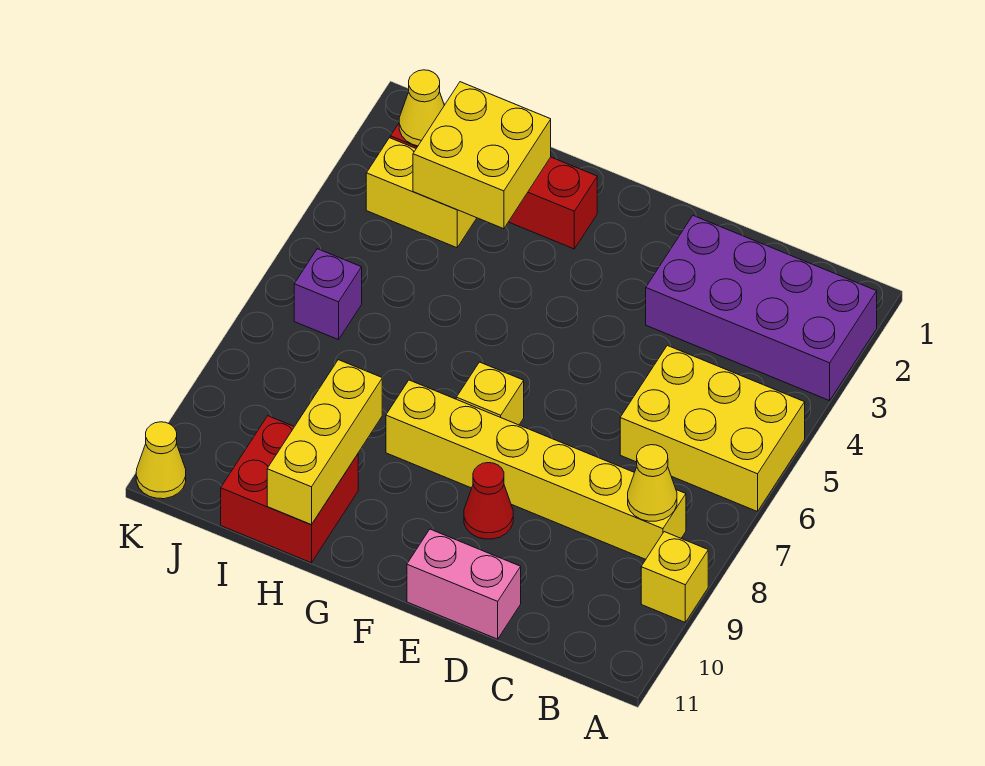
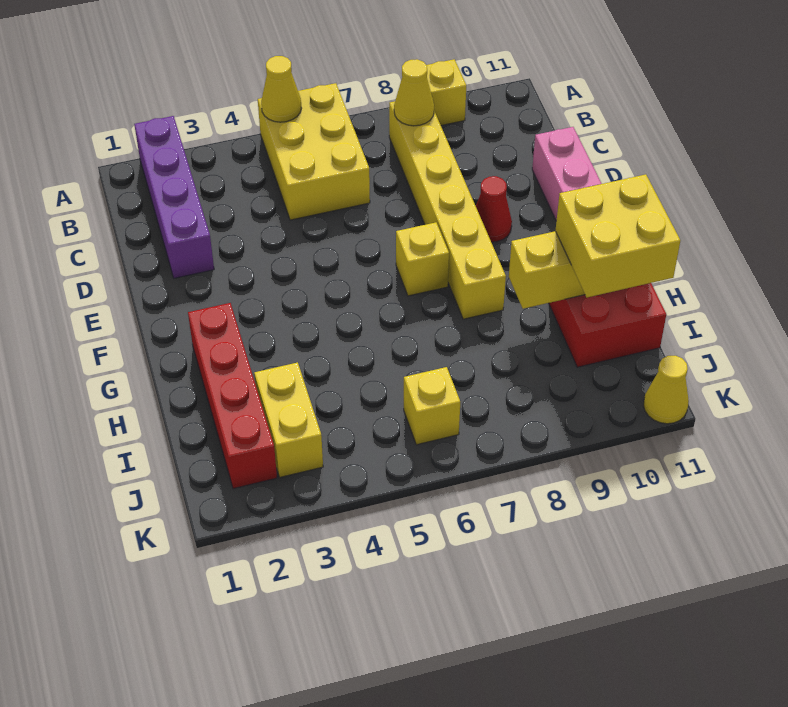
purple brick A2:D3 level 1 -> purple brick A2:D2 level 1
yellow brick H2:I3 level 2 -> yellow brick H10:I11 level 3
yellow cone J2 level 2 -> yellow cone A5 level 2
purple brick J6 level 1 -> yellow brick J6 level 1

